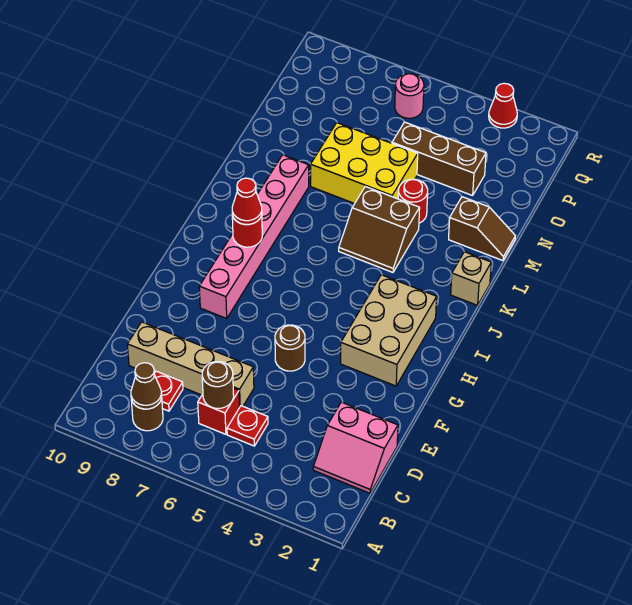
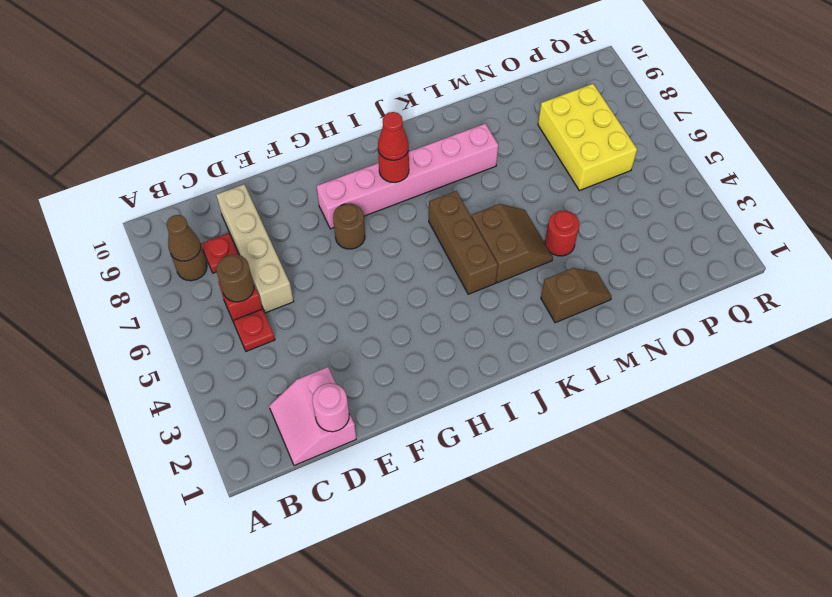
brown round brick F5 level 1 -> brown round brick G7 level 1
tan brick G2:I3 level 1 -> none
tan brick K1 level 1 -> none
brown slope K4:L5 level 1 top L -> brown slope K4:L5 level 1 top K
brown slope M1:M2 level 1 top 2 -> brown slope L2:M2 level 1 top L
yellow brick M5:N7 level 1 -> yellow brick O6:P8 level 1
brown brick O3:O5 level 1 -> brown brick J4:J6 level 1
pink round brick Q6 level 1 -> pink round brick D1 level 2
red cone R3 level 1 -> none

